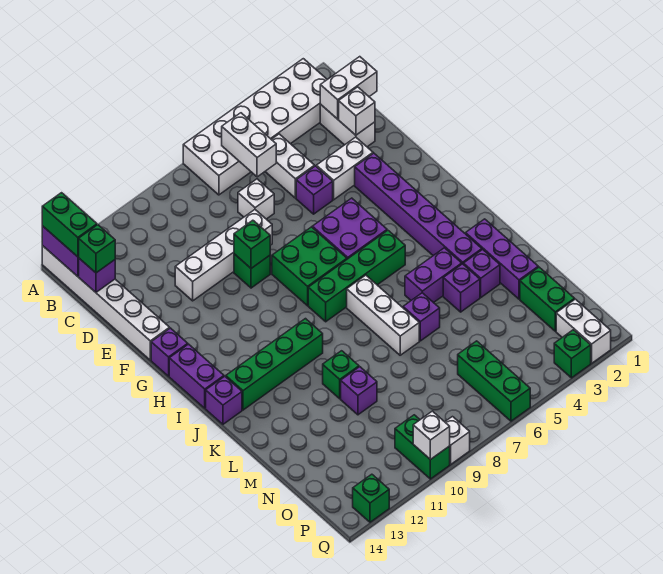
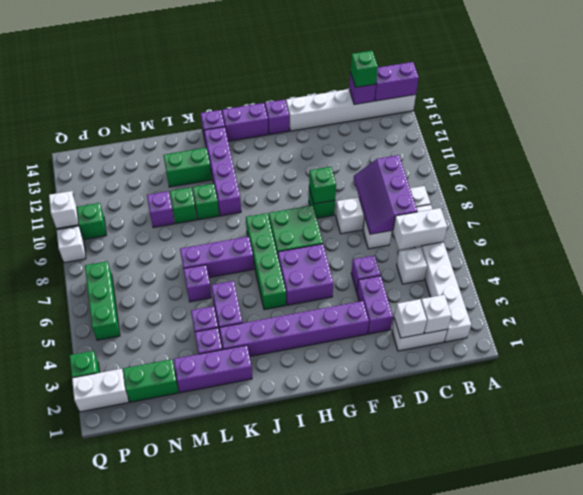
white brick A2:B7 level 1 -> white brick B2:B7 level 1
green brick A14:B14 level 3 -> green brick K12:L12 level 1
white brick C1:C2 level 2 -> white brick C2 level 2
white brick C5:D5 level 1 -> white brick C5 level 1
none -> purple slope C7:D9 level 2 top C
white brick E3:E4 level 1 -> purple brick E3:E4 level 1
white brick E8:E11 level 1 -> white brick B8:E8 level 1
white brick J7:L7 level 1 -> purple brick J7:L7 level 1
green brick J10:J13 level 1 -> purple brick J10:J13 level 1
green brick O6:Q6 level 1 -> green brick P5:P7 level 1
green brick Q13 level 1 -> green brick K10 level 1

